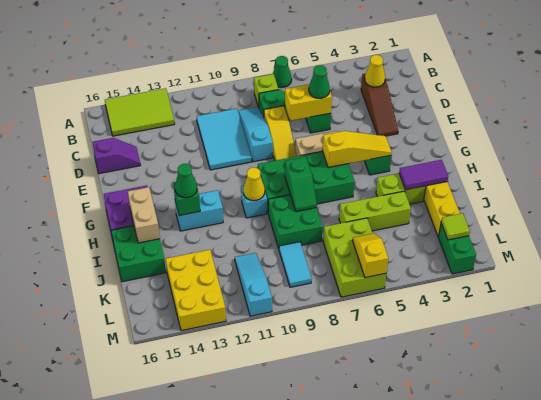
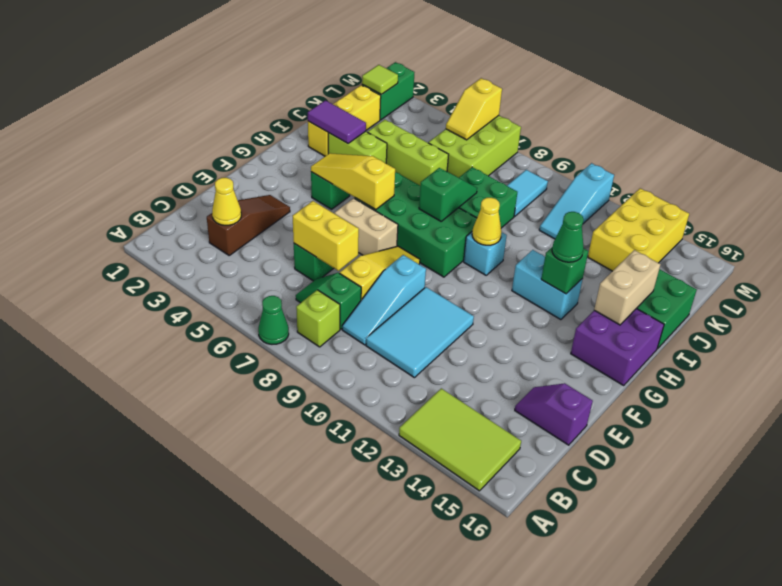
green cone D6 level 3 -> none

